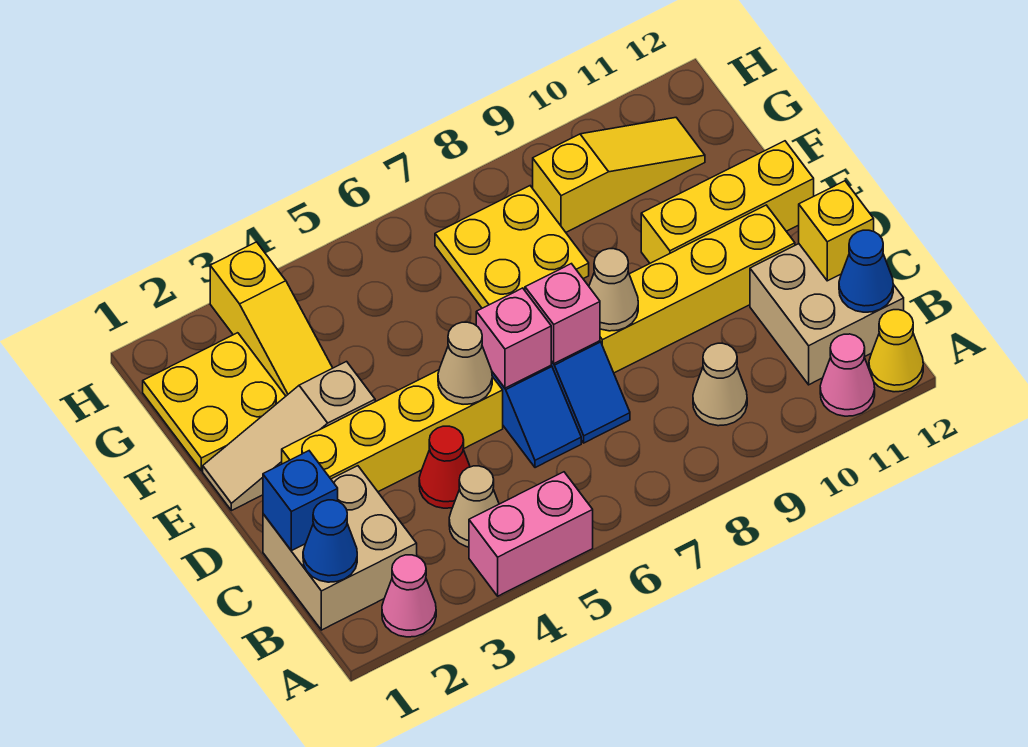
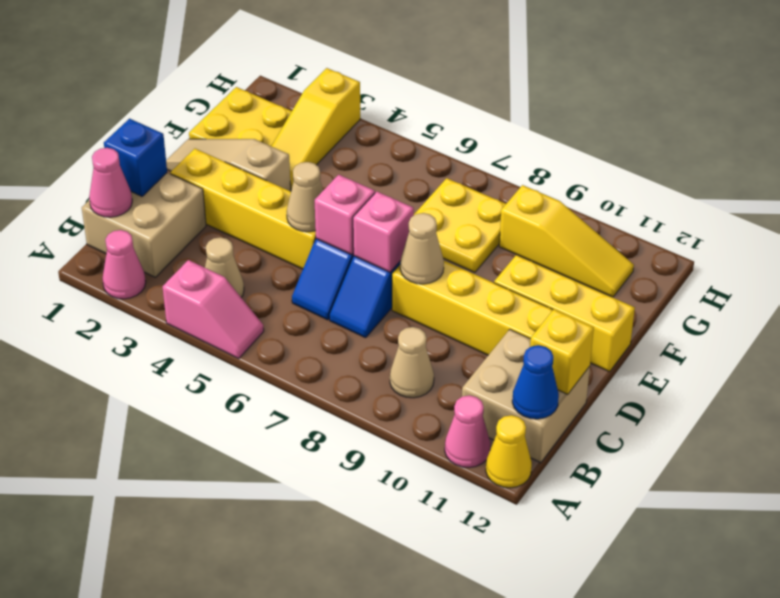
pink brick A4:A5 level 1 -> pink slope A4:A5 level 1 top 4
blue cone B1 level 2 -> pink cone B1 level 2
red cone C4 level 1 -> none

